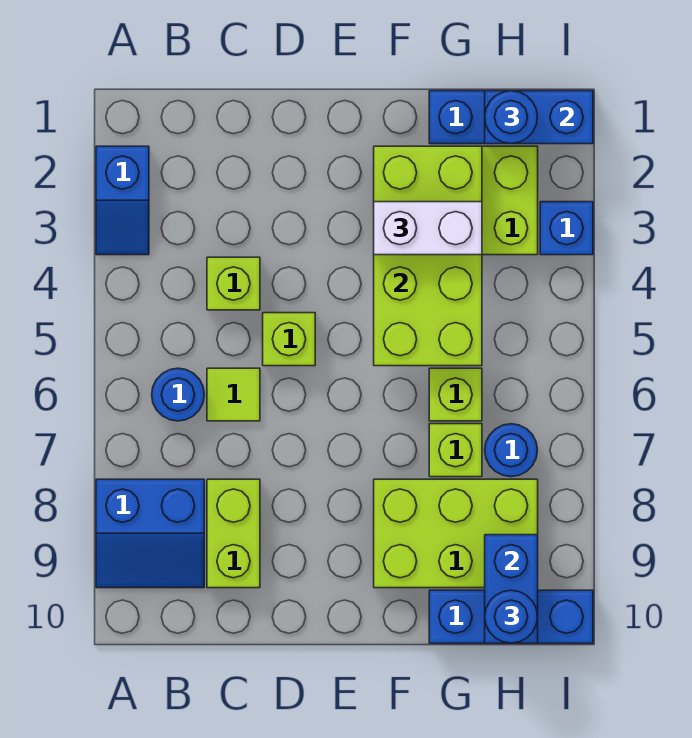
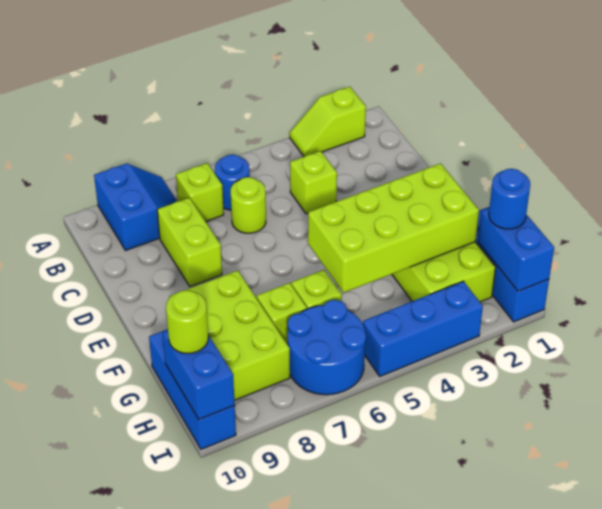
blue slope A2:A3 level 1 top 2 -> lime slope A2:A3 level 1 top 2
blue slope A8:B9 level 1 top 8 -> blue slope A8:B9 level 1 top 9
lime tile C6 level 1 -> lime round brick C6 level 1
lime brick C8:C9 level 1 -> lime brick C8:D8 level 1
lime brick D5 level 1 -> lime brick B7 level 1
white brick F3:G3 level 3 -> none
blue round brick H7 level 1 -> blue round brick H6:I7 level 1
blue brick H9:H10 level 2 -> blue brick H10:I10 level 2
blue round brick H10 level 3 -> lime round brick H10 level 3
blue brick I3 level 1 -> blue brick I3:I5 level 1

